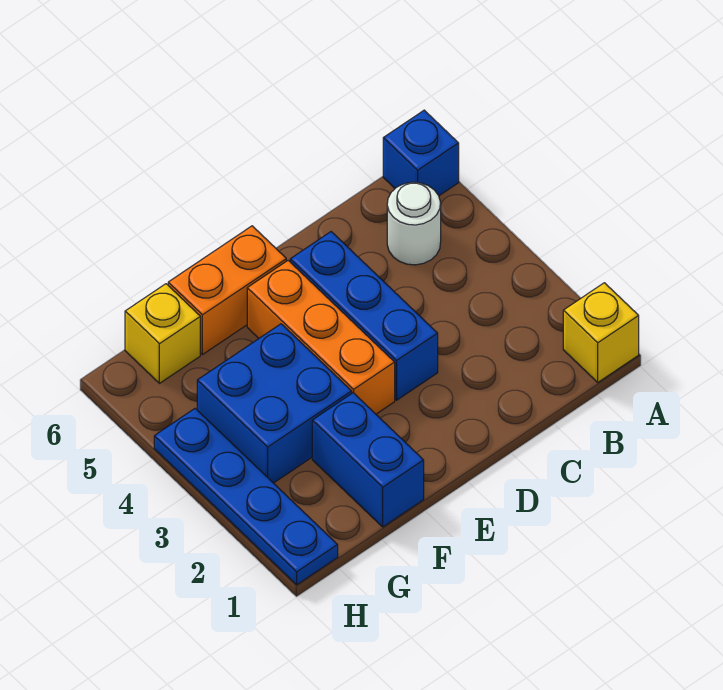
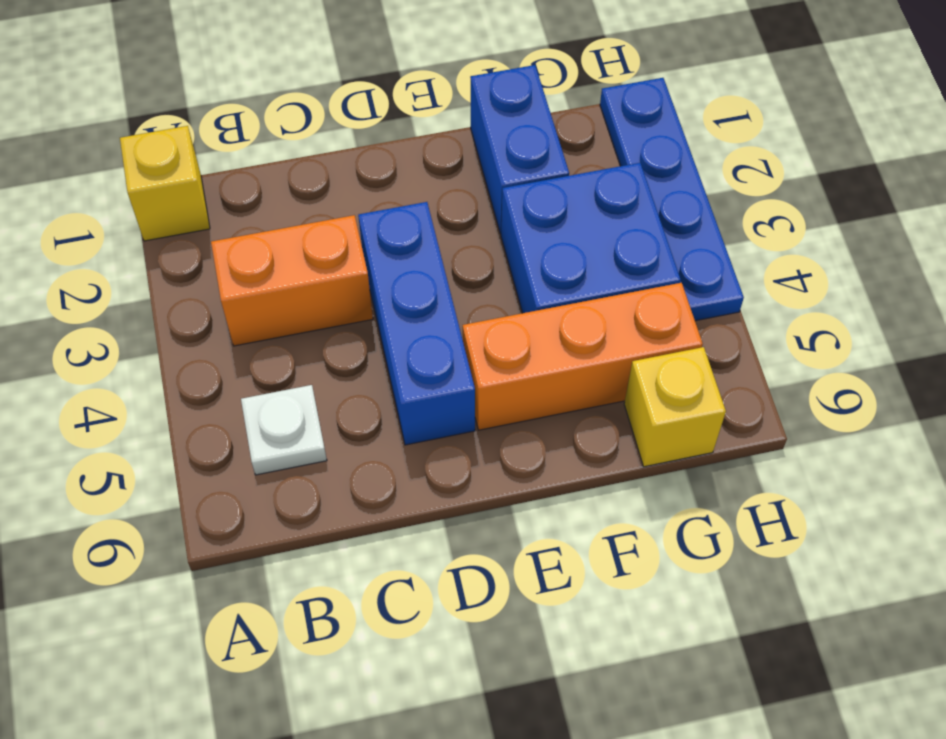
blue brick A6 level 1 -> none
white round brick B5 level 1 -> white plate B5 level 1
orange brick E3:E5 level 1 -> orange brick E5:G5 level 1
orange brick E6:F6 level 1 -> orange brick B3:C3 level 1

